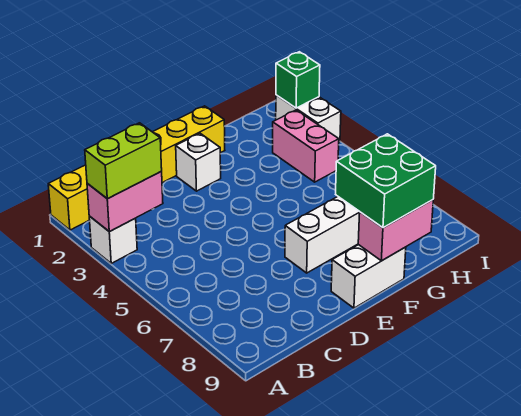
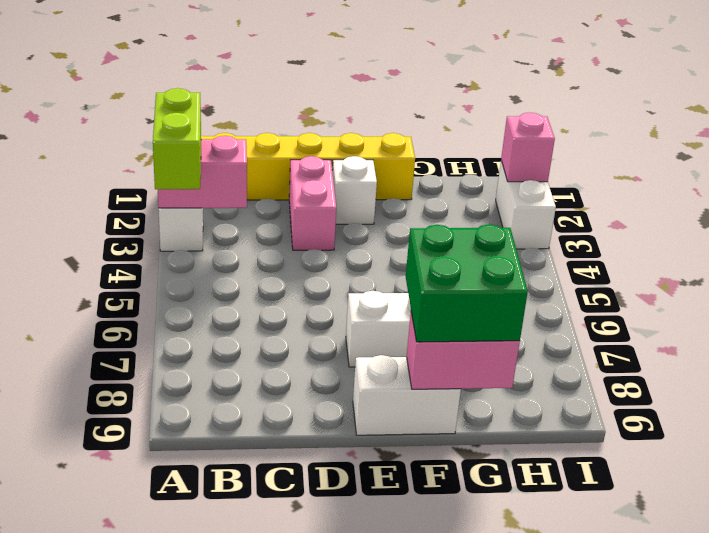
lime brick A3:B3 level 3 -> lime brick A3:A4 level 3
pink brick H3:H4 level 1 -> pink brick D2:D3 level 1
green brick I2 level 2 -> pink brick I2 level 2

